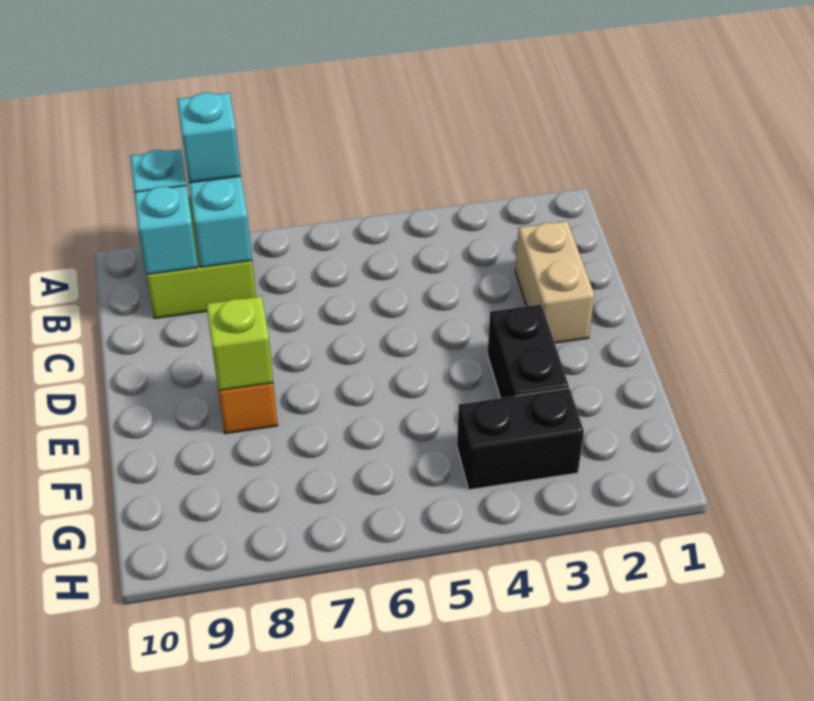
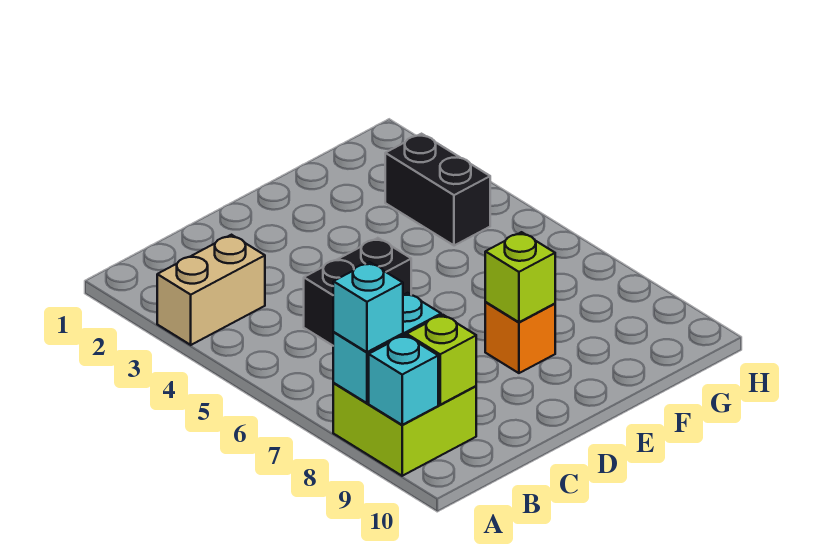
cyan brick B9 level 2 -> lime brick B9 level 2
tan brick C2:D2 level 1 -> tan brick A3:B3 level 1
black brick E3:F3 level 1 -> black brick C5:D5 level 1

